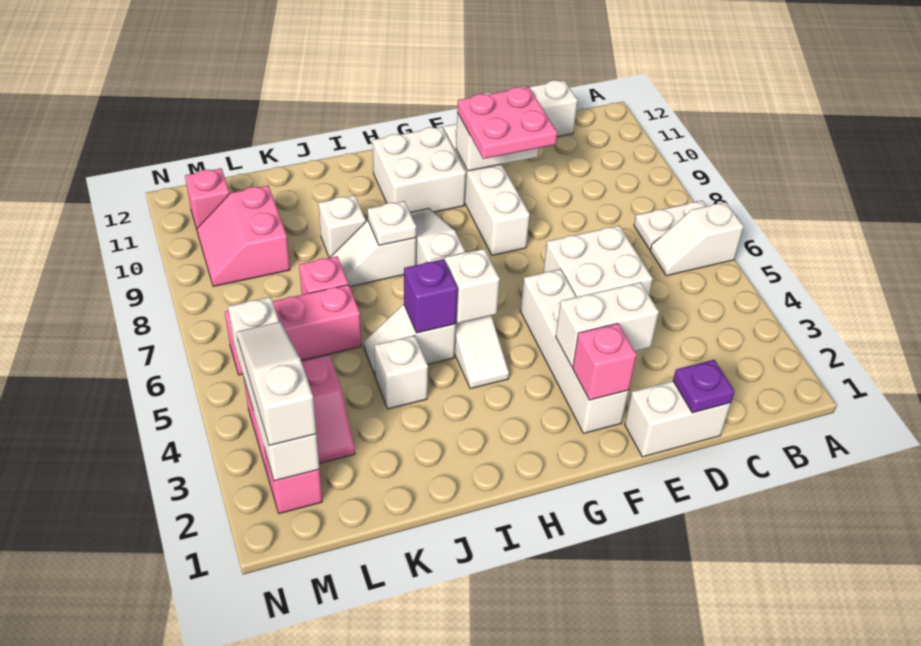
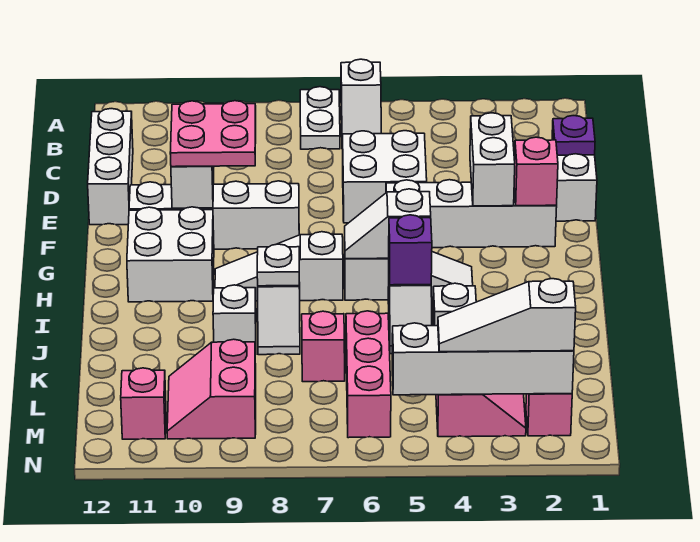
pink slope L9:M10 level 1 top L -> pink slope L9:M10 level 1 top 9

